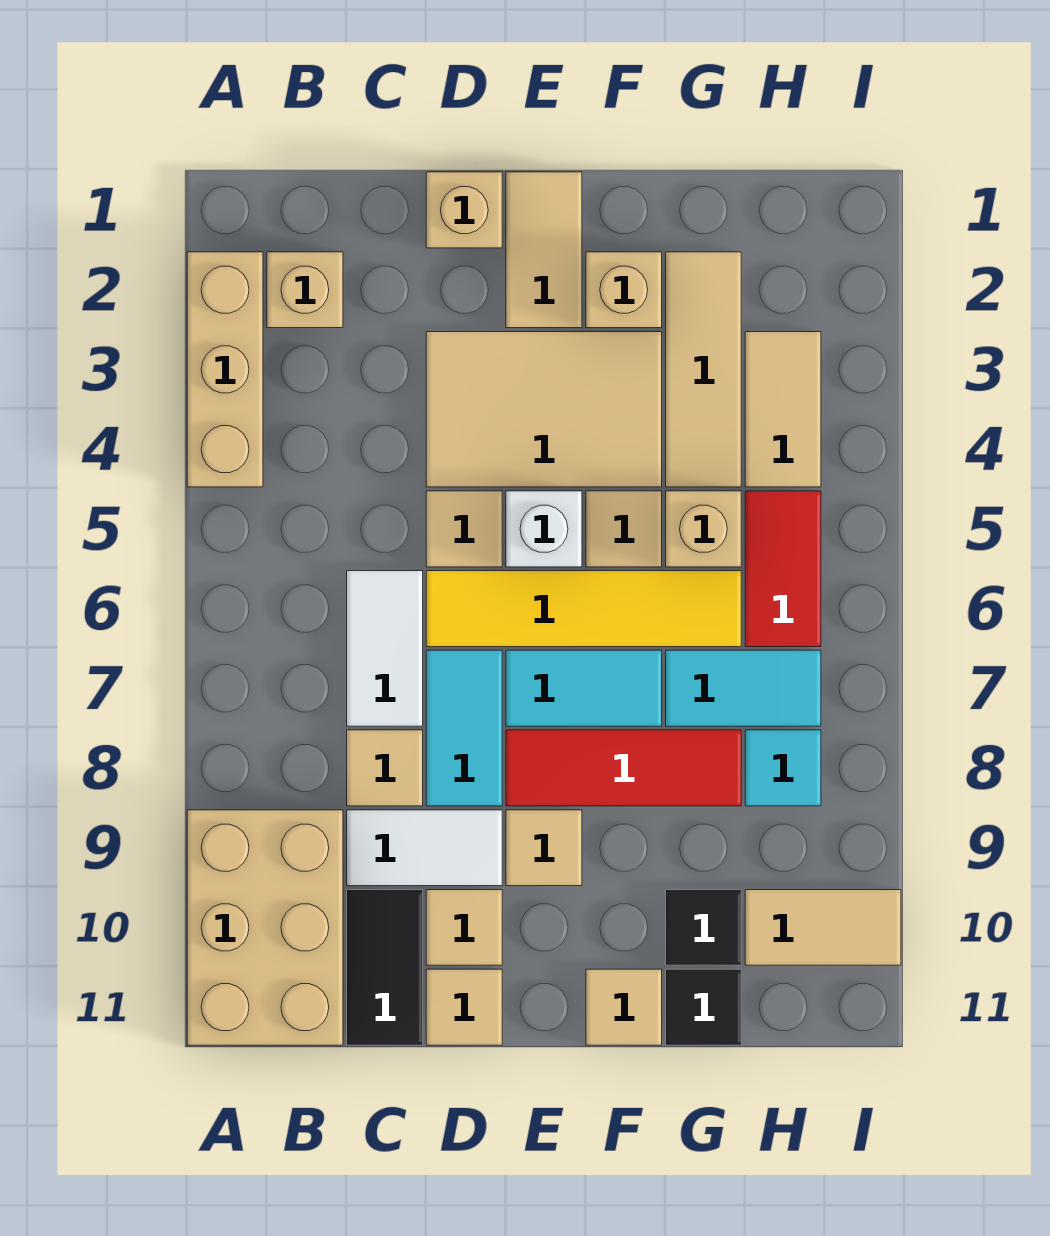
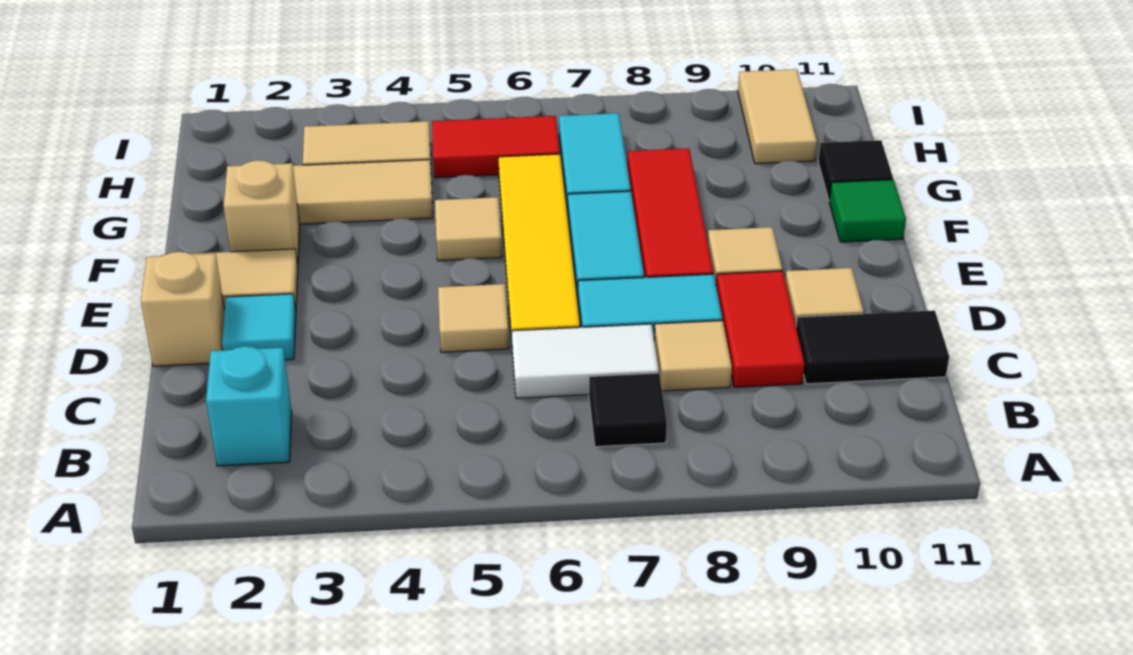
tan brick A2:A4 level 1 -> none
tan brick A9:B11 level 1 -> none
tan brick B2 level 1 -> cyan brick B2 level 1
white tile C9:D9 level 1 -> red tile C9:D9 level 1
tan tile D3:F4 level 1 -> none
tan tile D11 level 1 -> none
white brick E5 level 1 -> none
tan tile F11 level 1 -> green tile F11 level 1
tan brick G5 level 1 -> none
black tile G10 level 1 -> black tile B7 level 1
cyan tile H8 level 1 -> cyan tile D2 level 1

